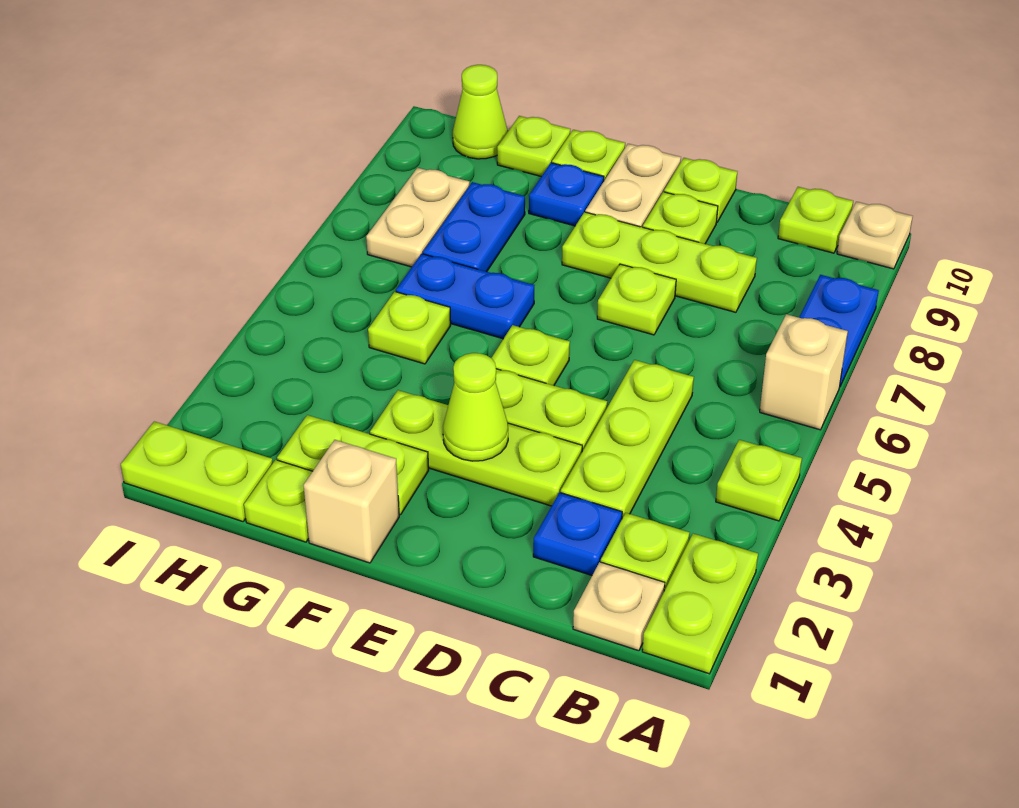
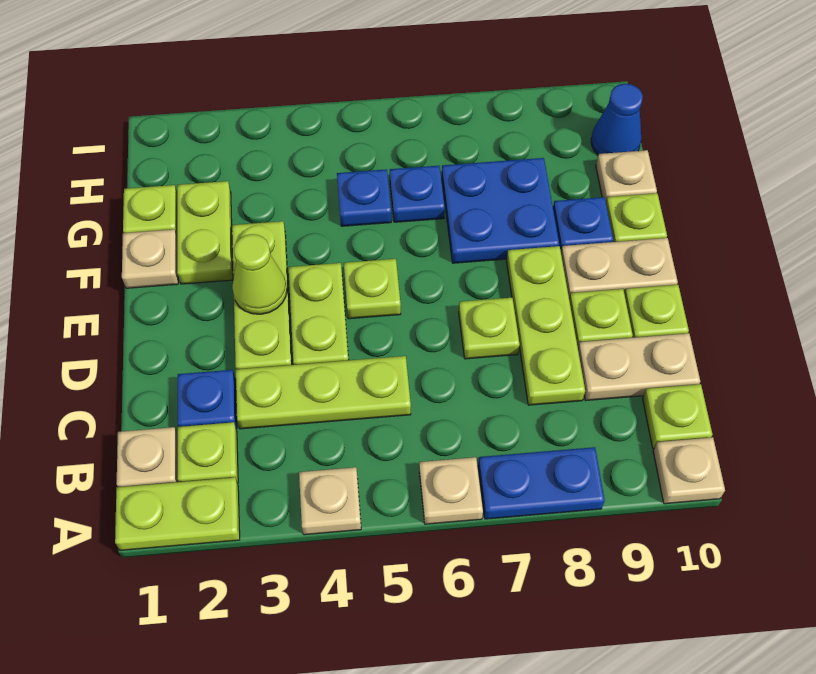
lime plate A4 level 1 -> tan plate A4 level 1
tan brick A6 level 1 -> tan plate A6 level 1
tan brick F1 level 1 -> tan plate F1 level 1
blue plate F6:G6 level 1 -> blue plate G6 level 1
lime plate G5 level 1 -> blue plate G5 level 1
blue plate G7:G8 level 1 -> blue plate F7:G8 level 1
lime plate G10 level 1 -> tan plate G10 level 1
lime plate H1:I1 level 1 -> none
tan plate H7:H8 level 1 -> tan plate C9:C10 level 1
lime cone H10 level 1 -> blue cone H10 level 1

